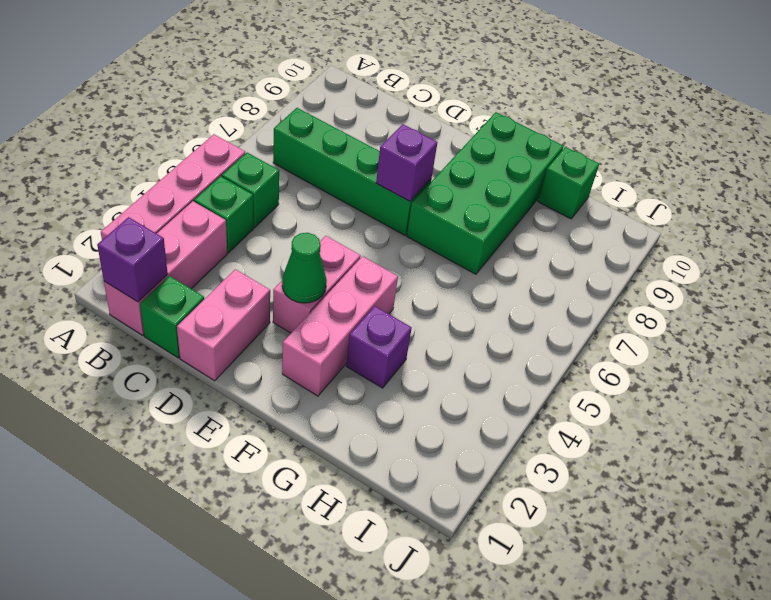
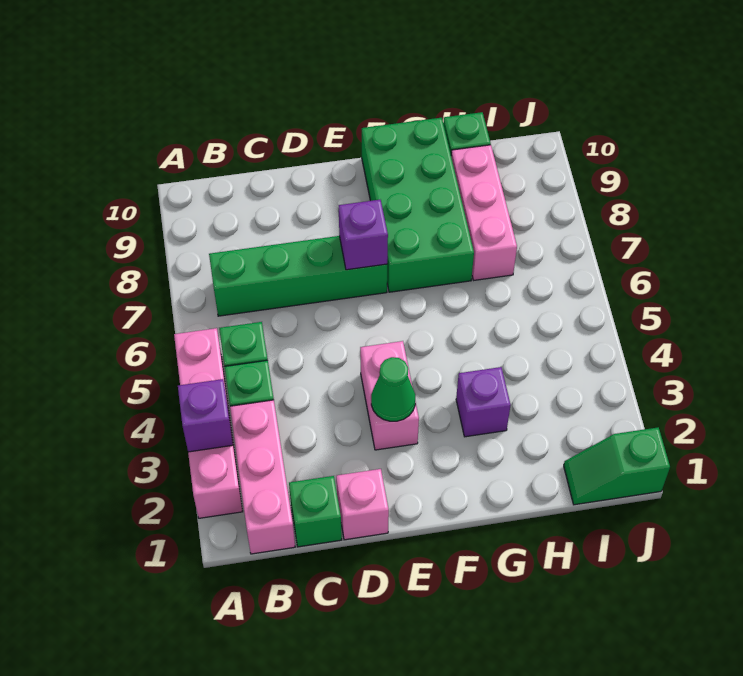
purple brick B1 level 2 -> purple brick A3 level 2
pink brick D1:D2 level 1 -> pink brick D1 level 1
pink brick F2:F4 level 1 -> pink brick H7:H9 level 1
none -> green slope I1:J1 level 1 top J

